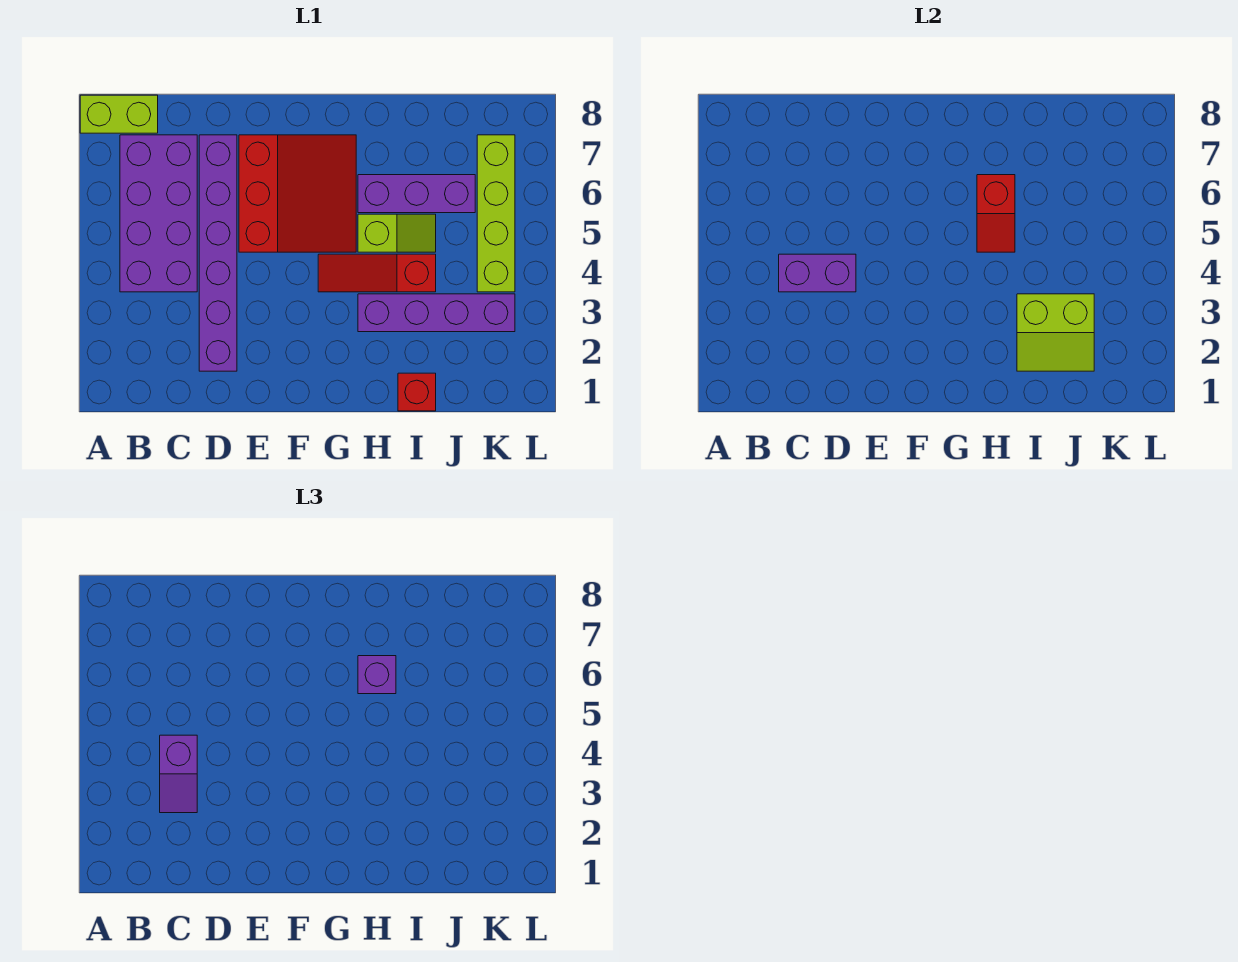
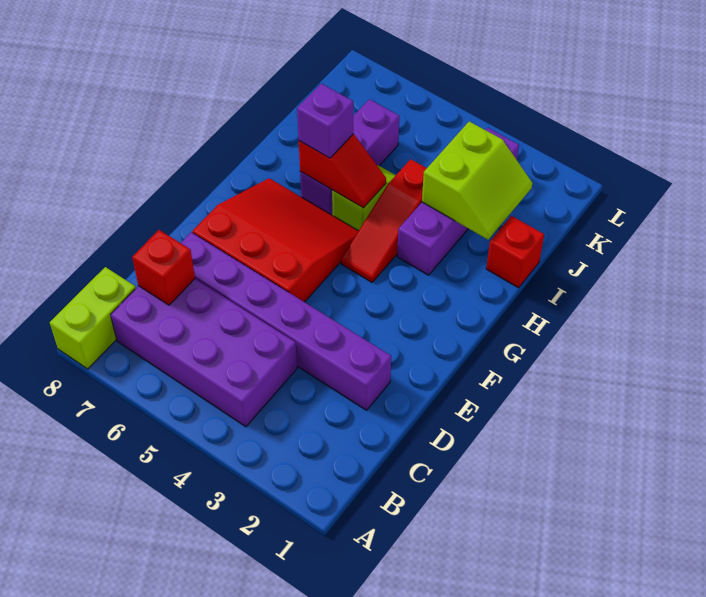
purple slope C3:C4 level 3 top 4 -> none
purple brick C4:D4 level 2 -> none
none -> red brick C7 level 2
lime brick K4:K7 level 1 -> none

